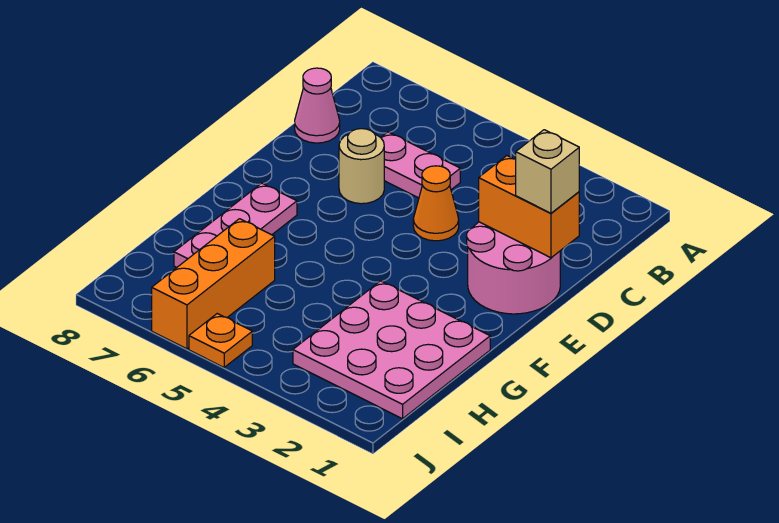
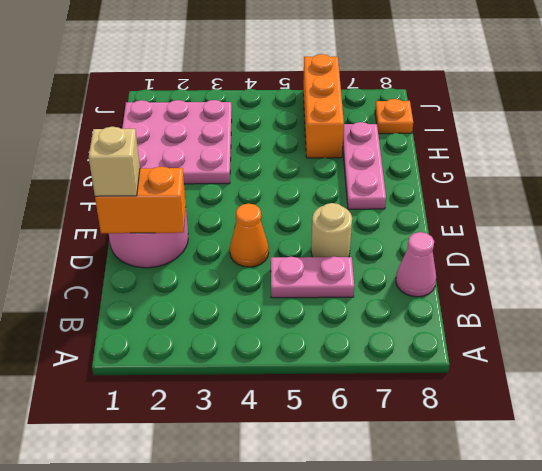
orange plate J5 level 1 -> orange plate I8 level 1

